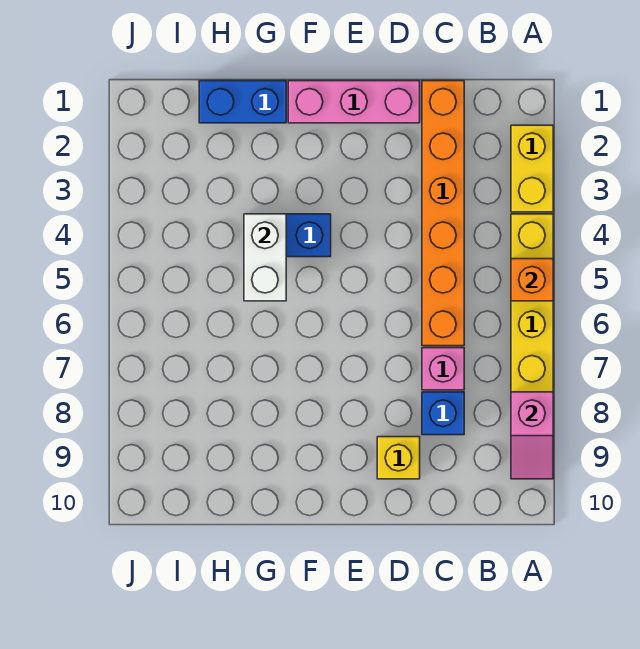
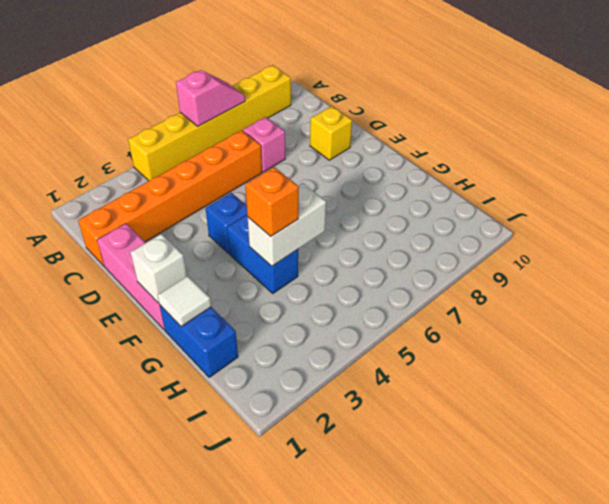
yellow brick A2:A3 level 1 -> none
orange brick A5 level 2 -> orange brick G4 level 3
pink slope A8:A9 level 2 top 8 -> pink slope A6:A7 level 2 top 6
blue brick C8 level 1 -> blue brick E4 level 1
none -> white brick F1 level 2
none -> white tile G1 level 2

